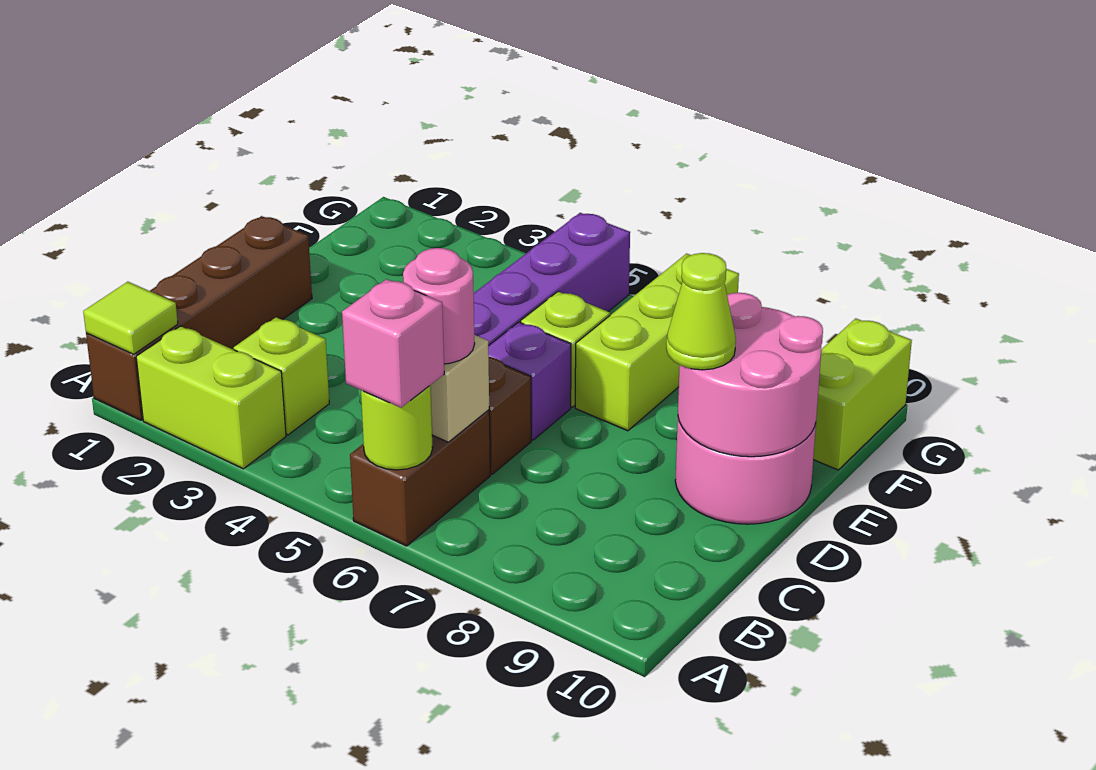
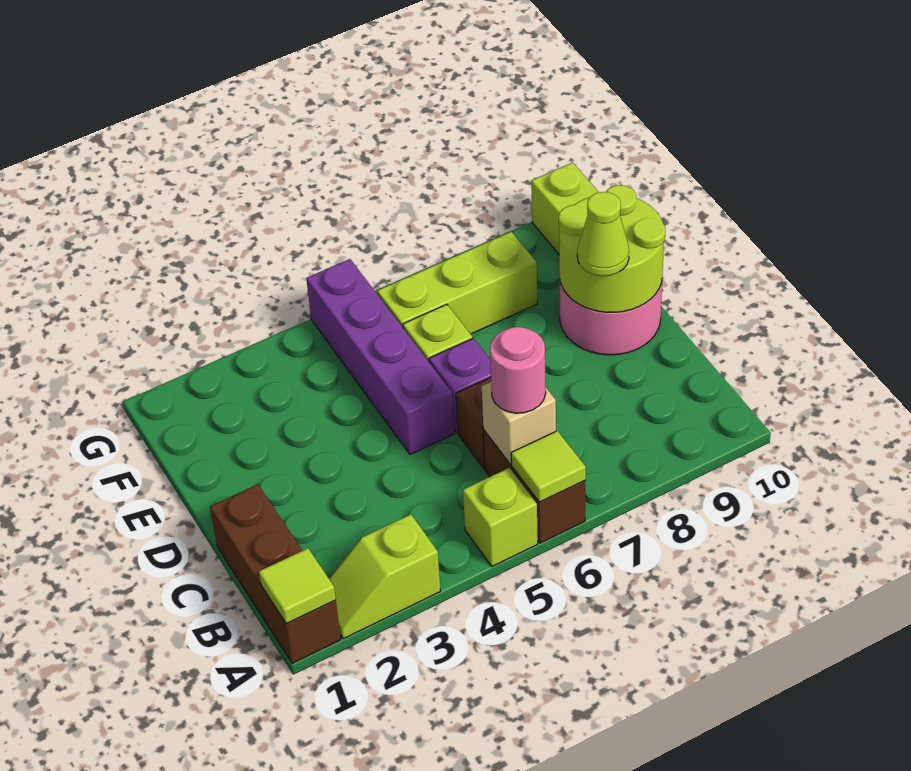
brown brick A1:D1 level 1 -> brown brick A1:C1 level 1
lime brick A2:A3 level 1 -> lime slope A2:A3 level 1 top 3
lime round brick A6 level 2 -> lime tile A6 level 2
pink brick A6 level 3 -> none
lime brick B3 level 1 -> lime brick A5 level 1
pink round brick D9:E10 level 2 -> lime round brick D9:E10 level 2
lime brick E7:G7 level 1 -> lime brick F6:F8 level 1

